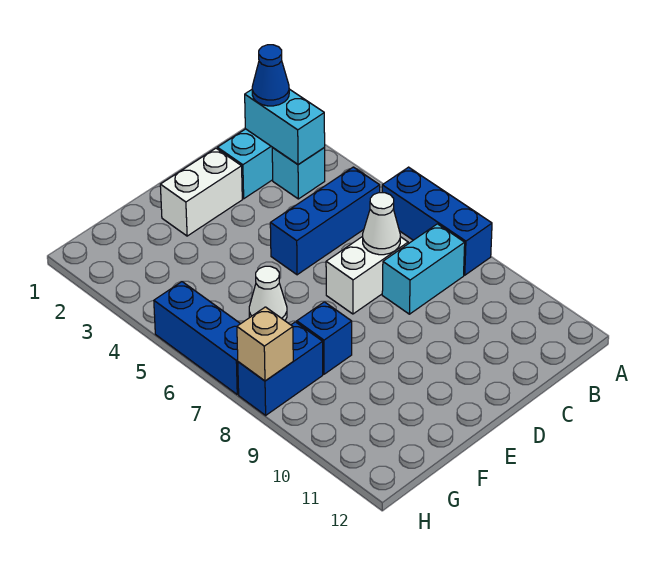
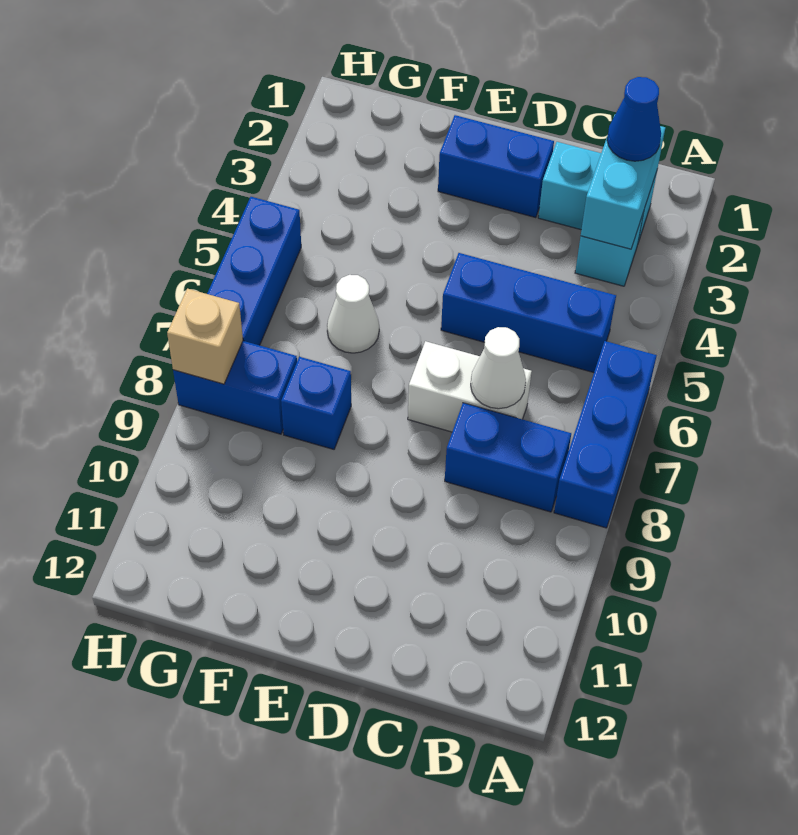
cyan brick B8:C8 level 1 -> blue brick B8:C8 level 1
white brick D2:E2 level 1 -> blue brick D2:E2 level 1

